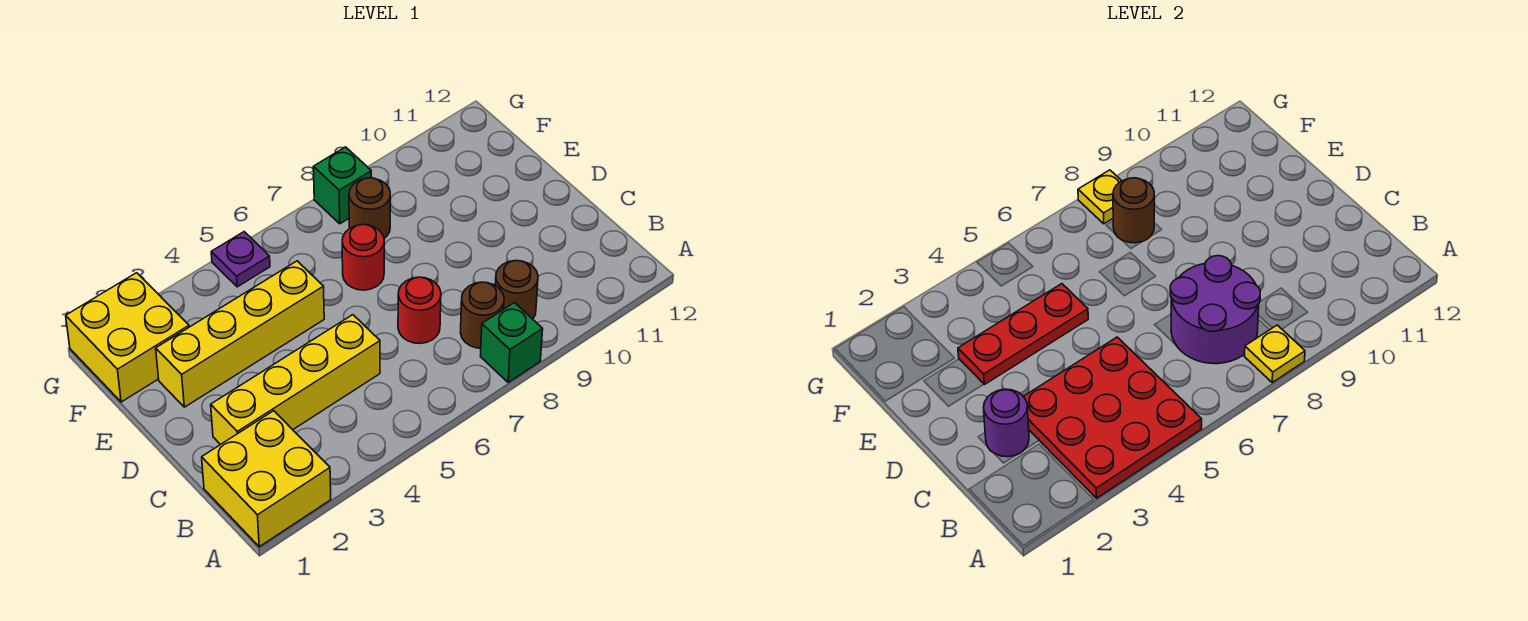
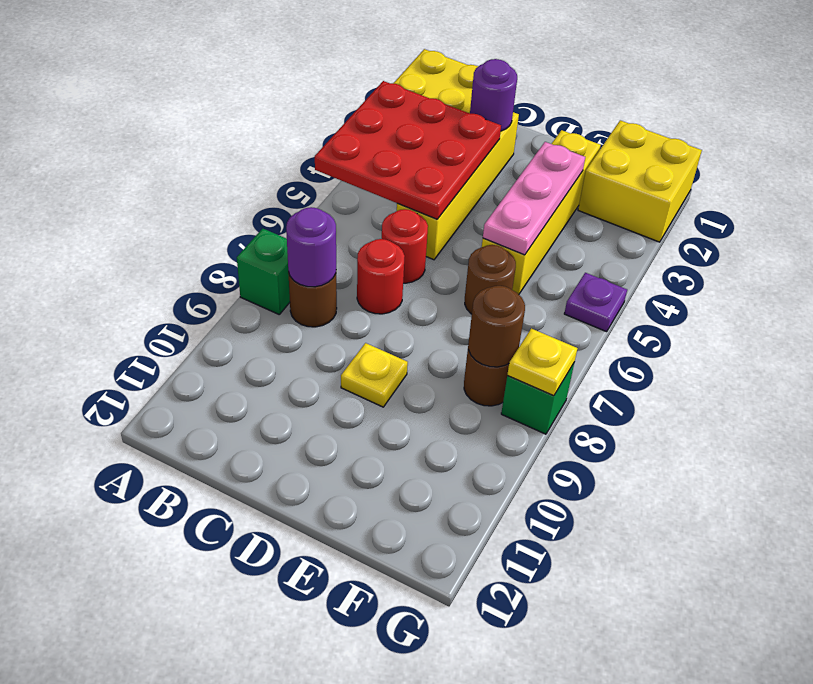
yellow plate A8 level 2 -> yellow plate D9 level 1
purple round brick B7:C8 level 2 -> purple round brick B8 level 2
brown round brick B9 level 1 -> brown round brick E6 level 1
red plate E3:E5 level 2 -> pink plate E3:E5 level 2
red round brick E7 level 1 -> red round brick C6 level 1

